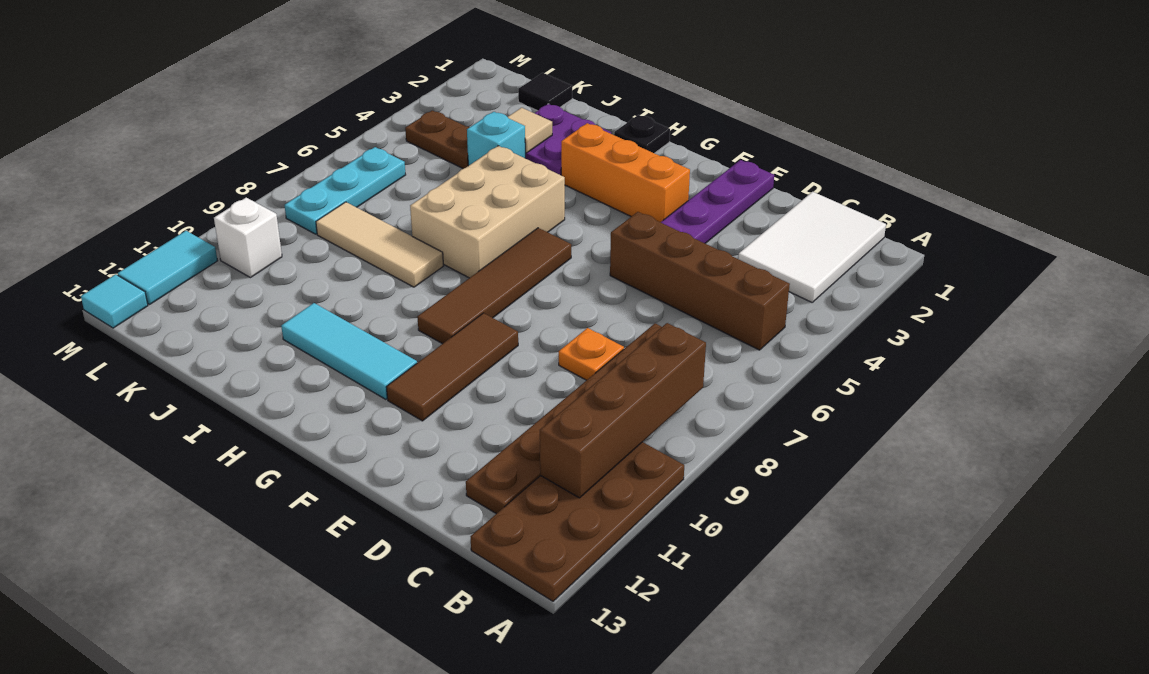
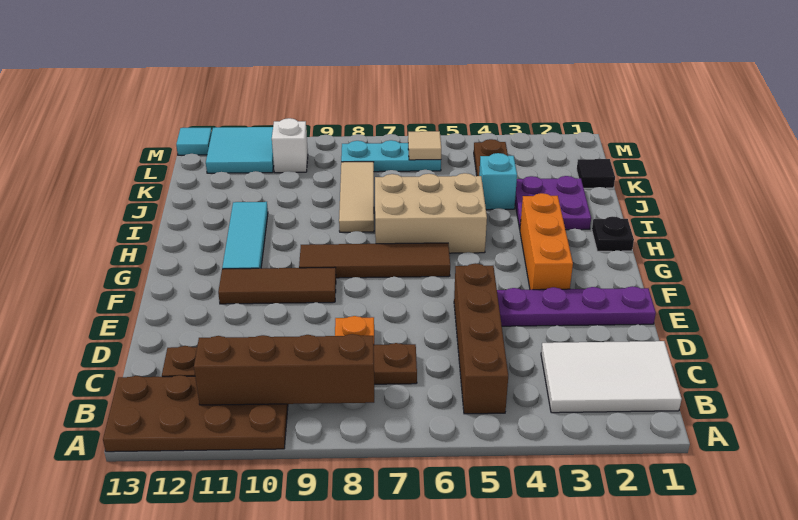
tan tile J3 level 2 -> tan tile L6 level 2
cyan tile M11:M12 level 1 -> cyan tile L11:M12 level 1

